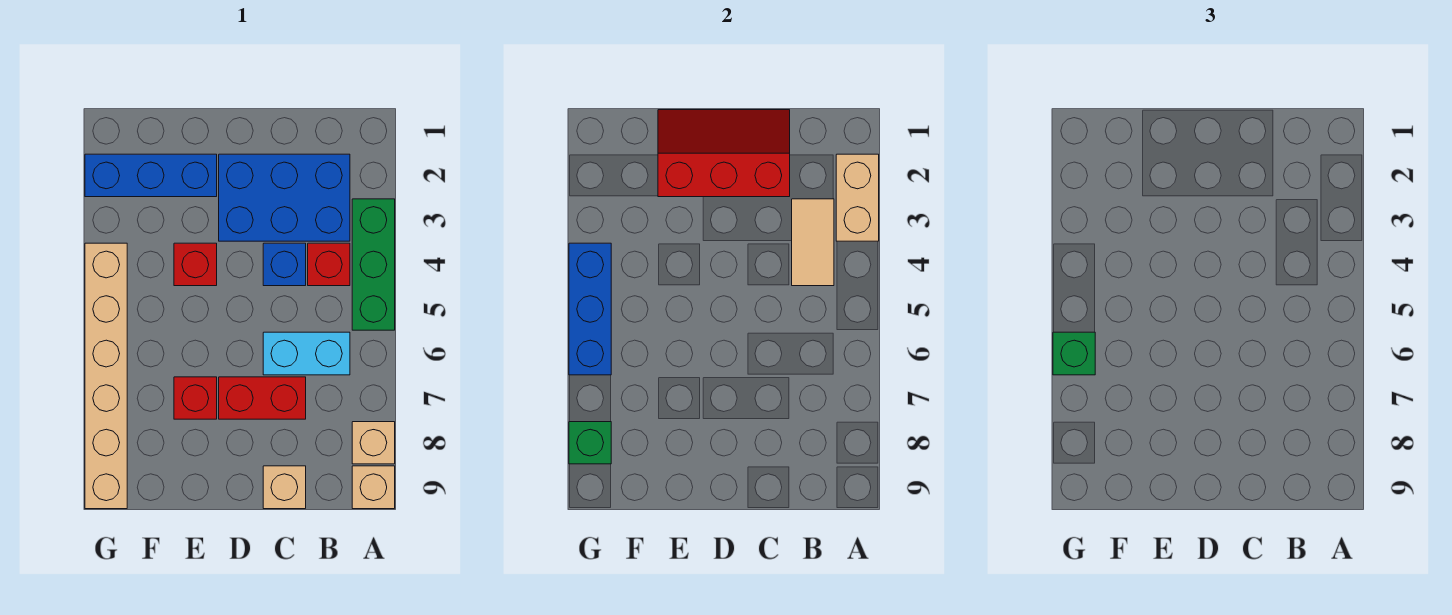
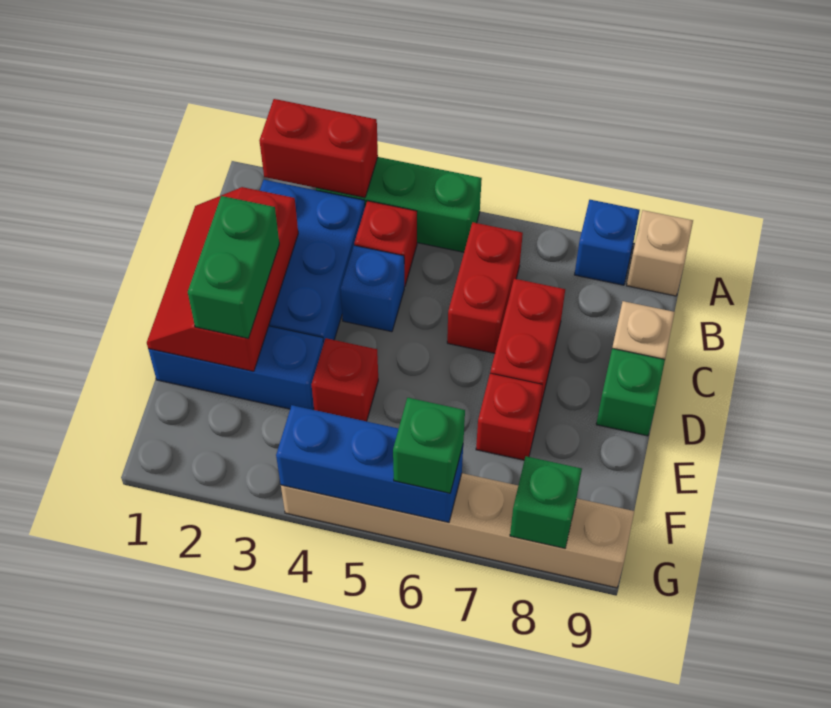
tan brick A2:A3 level 2 -> red brick A2:A3 level 2
tan brick A8 level 1 -> blue brick A8 level 1
tan tile B3:B4 level 2 -> none
cyan brick B6:C6 level 1 -> red brick B6:C6 level 1
none -> green brick D2:E2 level 3
none -> green brick D9 level 1
blue brick E2:G2 level 1 -> blue brick E1:E3 level 1

